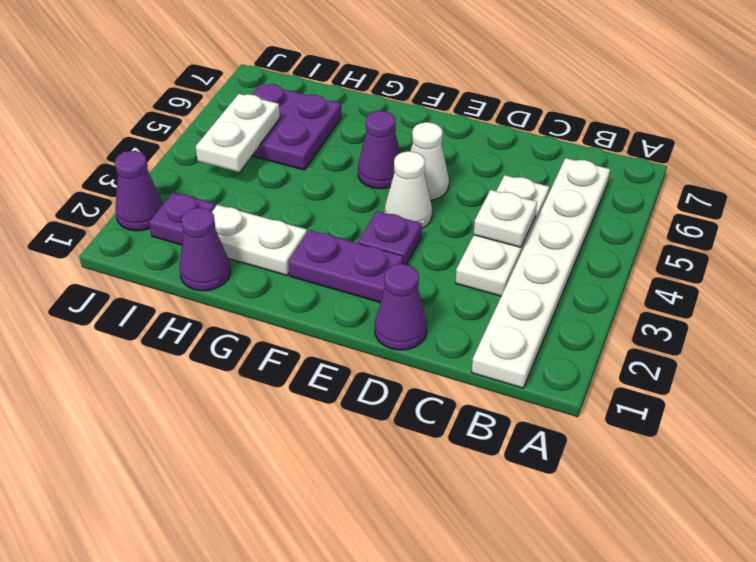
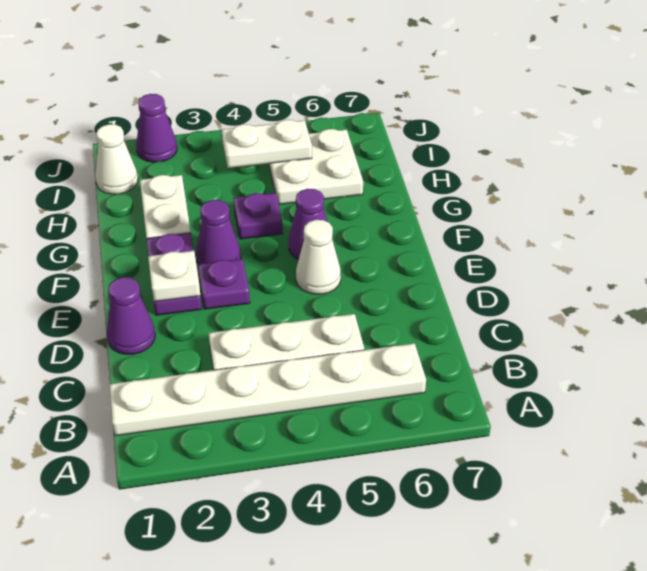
white plate C4 level 2 -> white plate E2 level 2
white cone E4 level 1 -> white cone I1 level 1
purple cone H1 level 1 -> purple cone F3 level 1
purple plate H5:I6 level 1 -> white plate H5:I6 level 1
purple plate I2 level 1 -> purple plate G4 level 1

